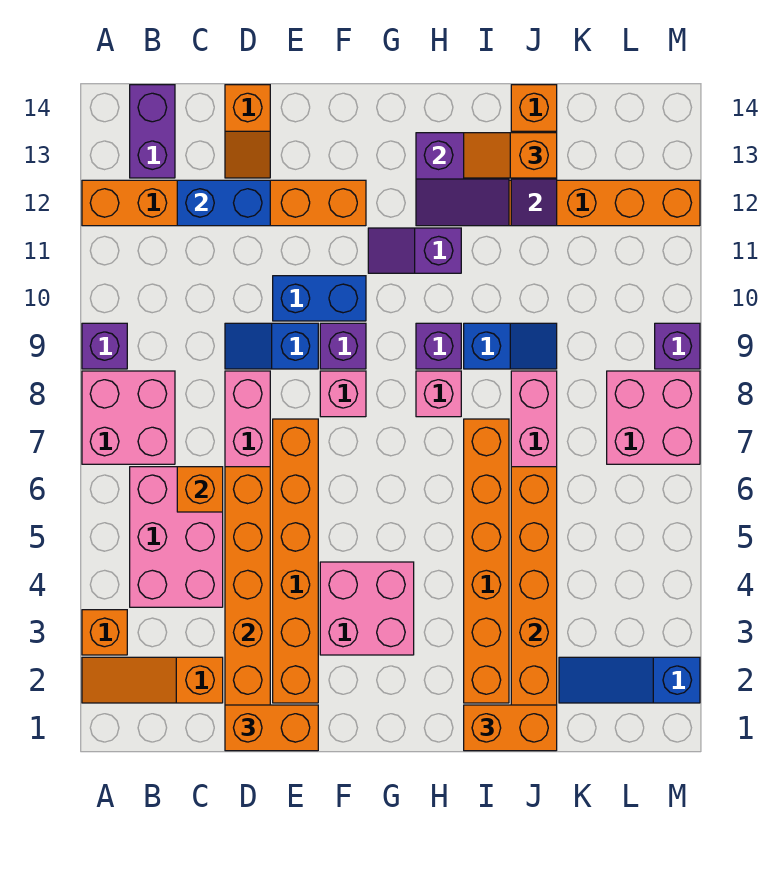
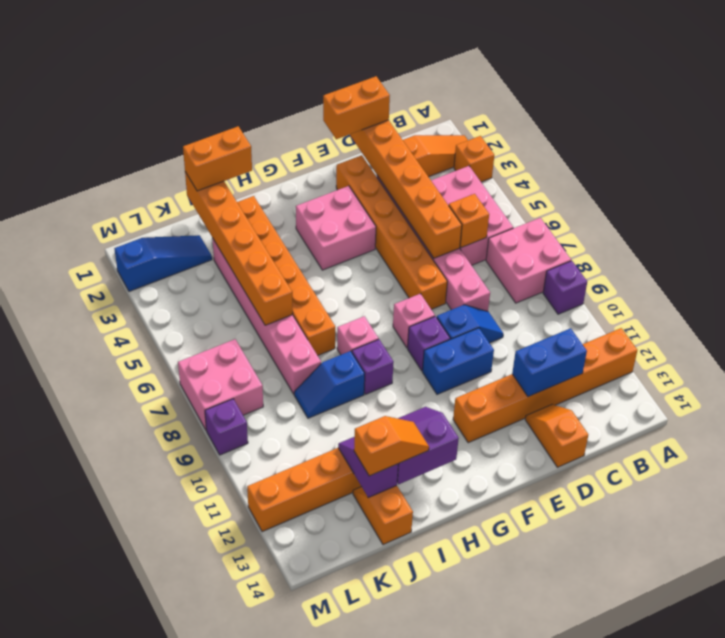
purple brick B13:B14 level 1 -> none
purple slope G11:H11 level 1 top H -> none

